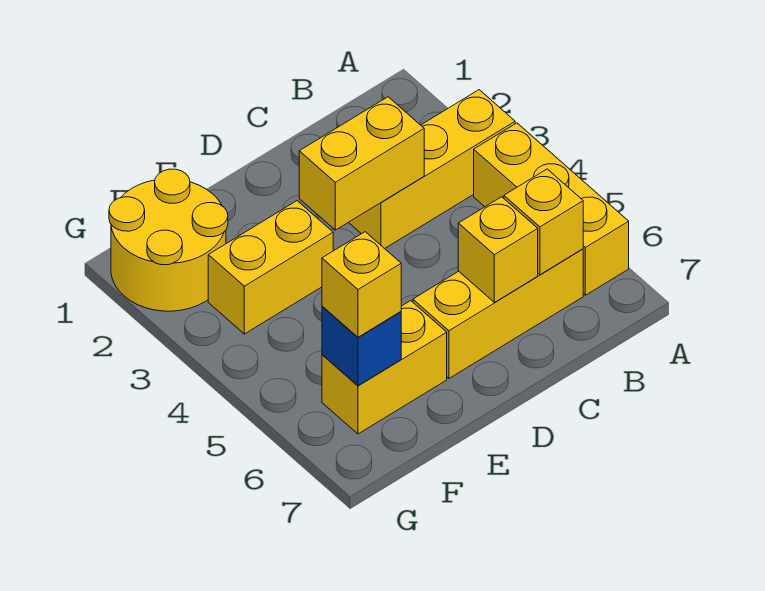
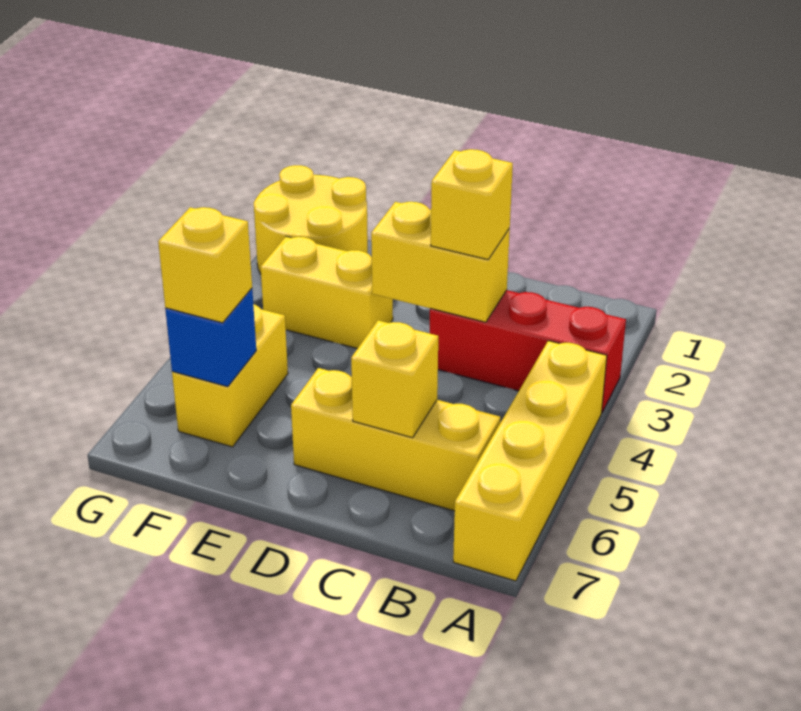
yellow brick A3:C3 level 1 -> red brick A3:C3 level 1
yellow brick A4:A6 level 1 -> yellow brick A4:A7 level 1
yellow brick B6 level 2 -> yellow brick C3 level 3
yellow brick E6:F6 level 1 -> yellow brick F5:F6 level 1

